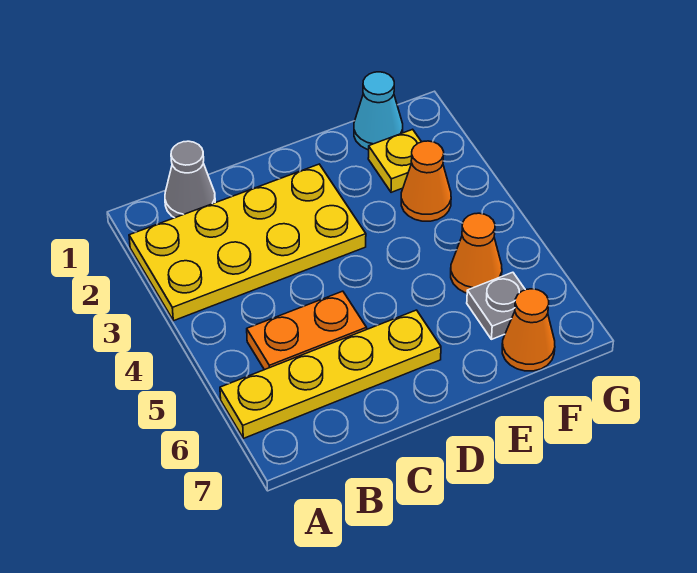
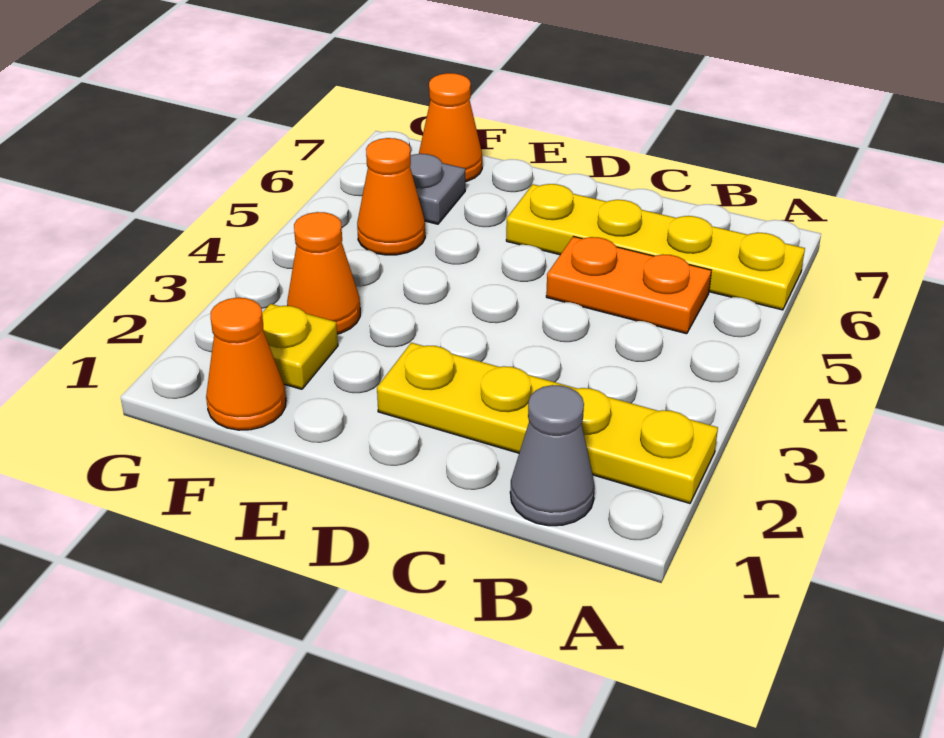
yellow plate A2:D3 level 1 -> yellow plate A2:D2 level 1
cyan cone F1 level 1 -> orange cone F1 level 1

